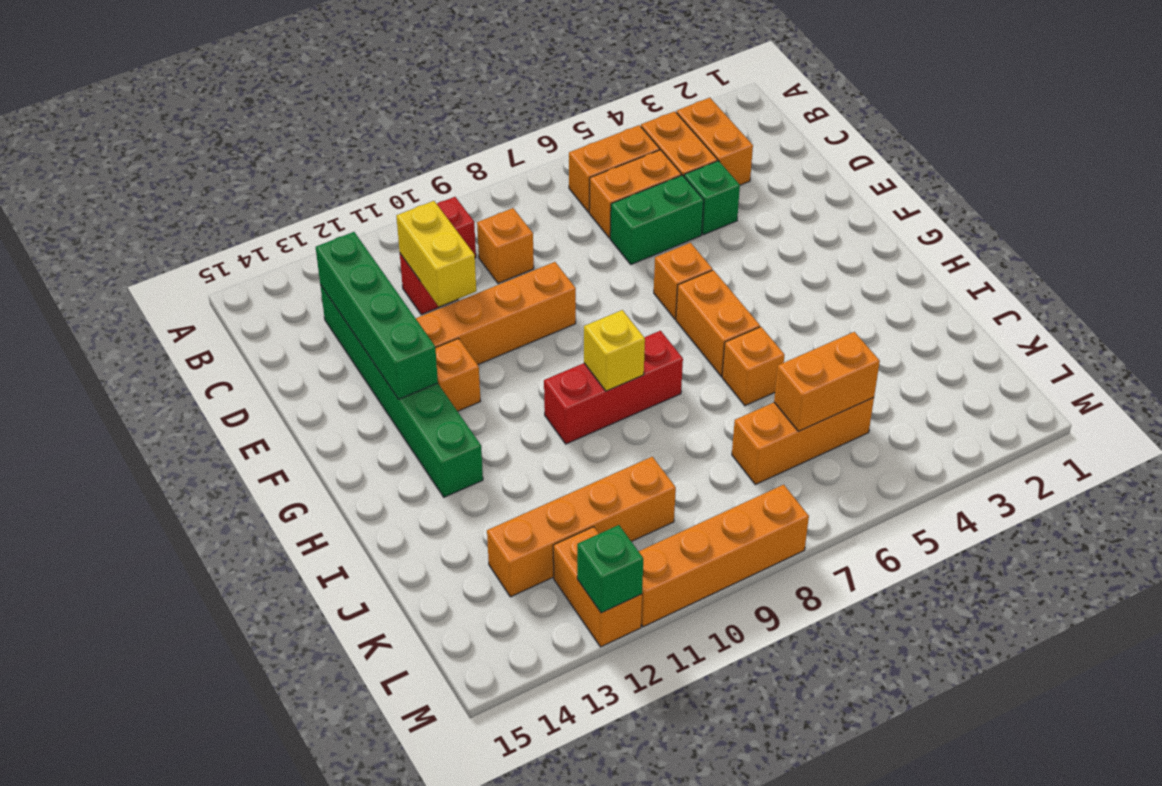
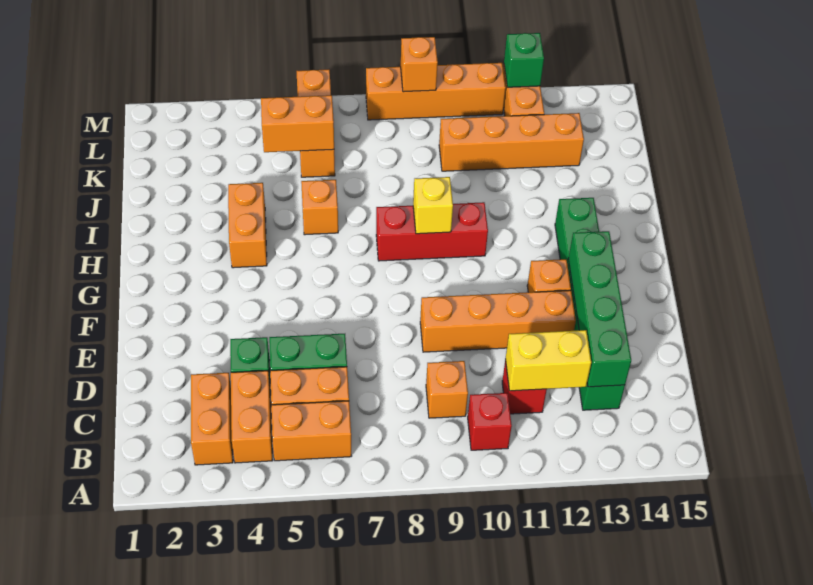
yellow brick C11:D11 level 2 -> yellow brick C11:C12 level 2
orange brick F6 level 1 -> orange brick M9 level 2
orange brick G6:H6 level 1 -> orange brick H4:I4 level 1
orange brick K5:K7 level 1 -> orange brick K6:M6 level 1

